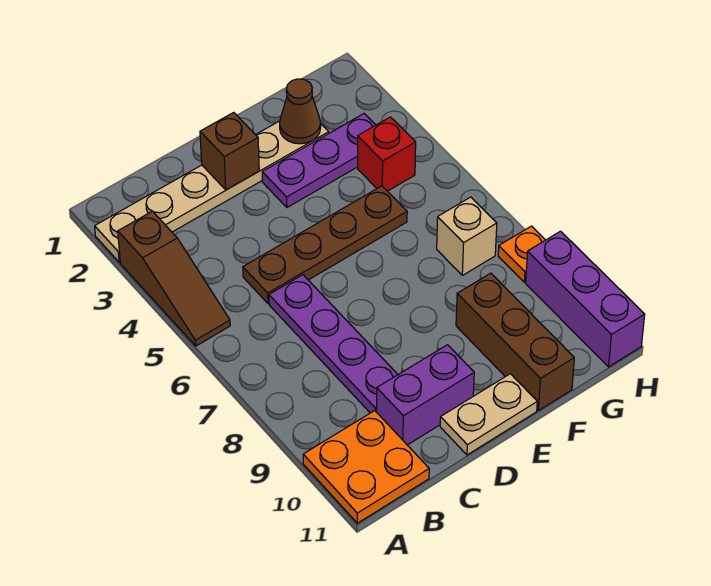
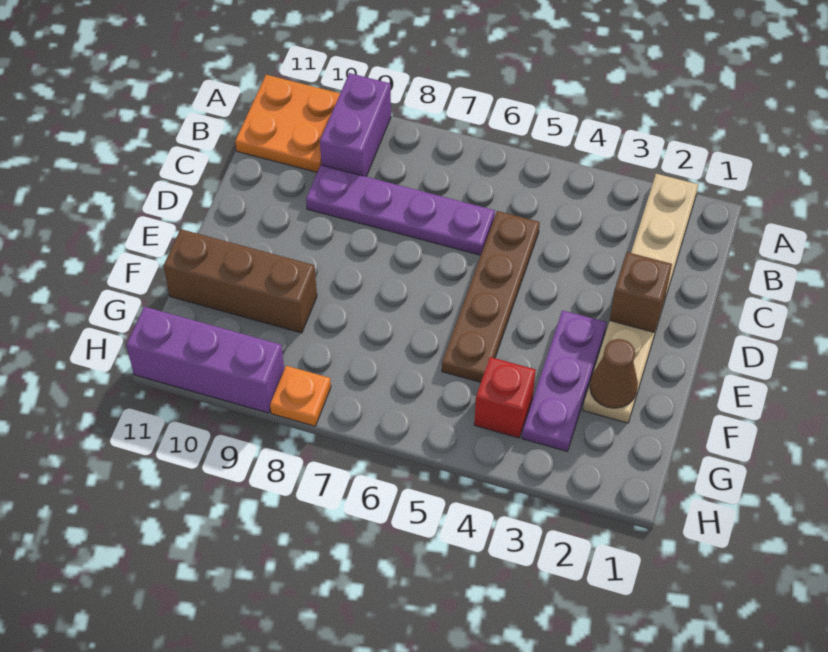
brown slope A3:A5 level 1 top 3 -> none
purple brick C10:D10 level 1 -> purple brick A9:B9 level 1
tan plate D11:E11 level 1 -> none
tan brick G7 level 1 -> none

